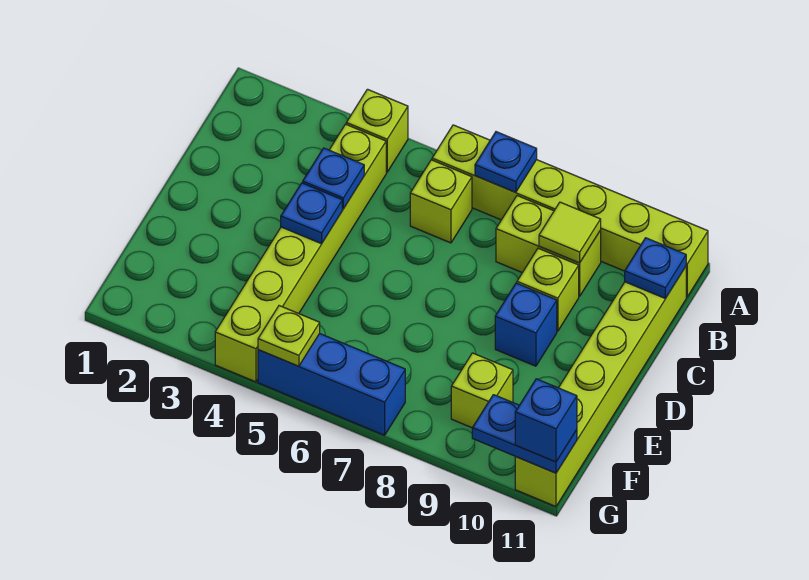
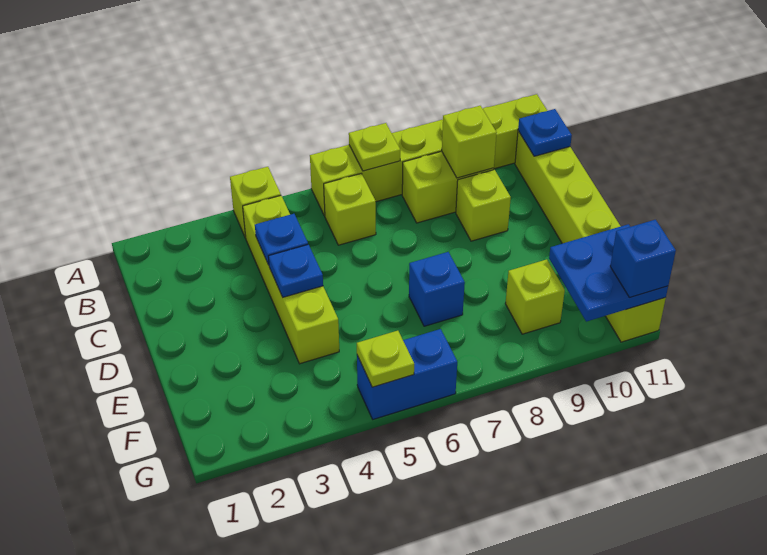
blue plate A7 level 2 -> lime plate A7 level 2
lime brick B4:G4 level 1 -> lime brick B4:E4 level 1
lime tile B9 level 2 -> lime brick B9 level 2
blue brick D9 level 1 -> blue brick E7 level 1
blue brick G5:G7 level 1 -> blue brick G5:G6 level 1
blue plate G10:G11 level 2 -> blue plate F10:G11 level 2

